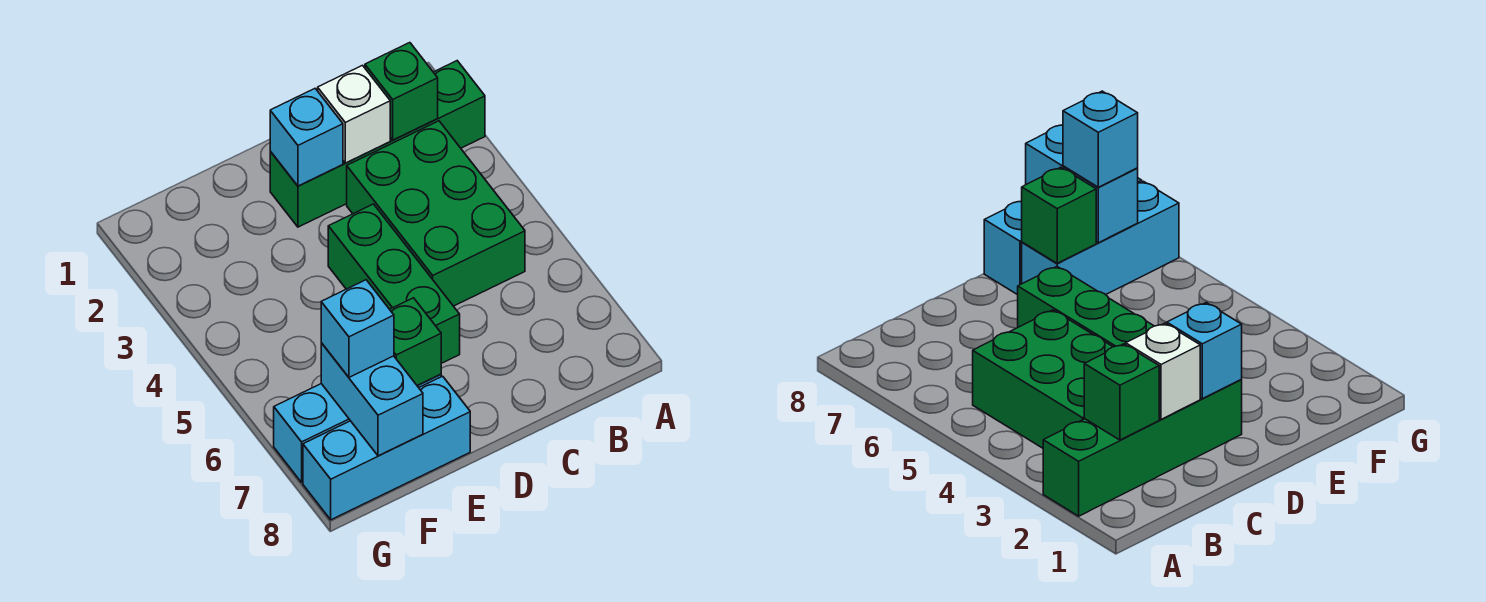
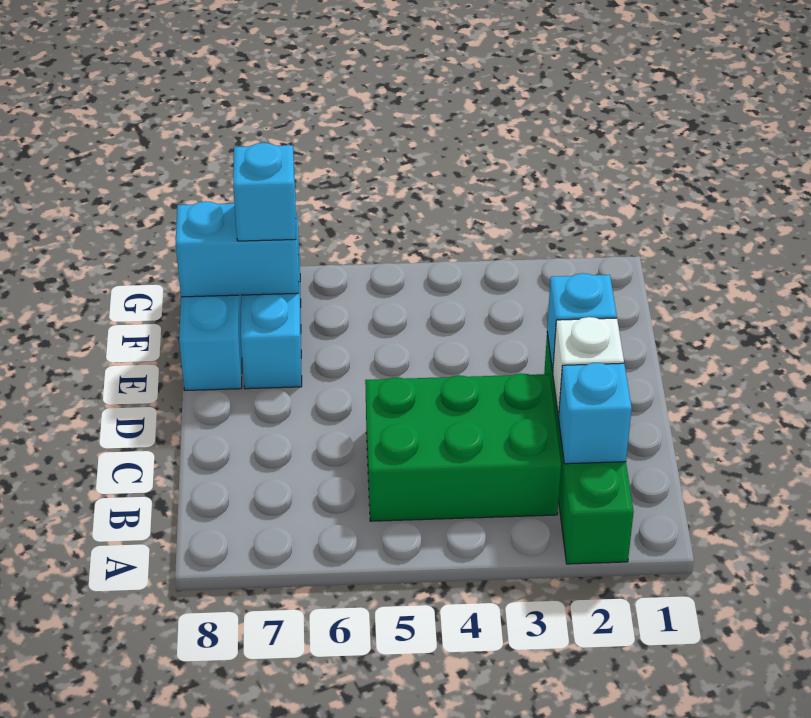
green brick B2 level 2 -> cyan brick B2 level 2
green brick D4:D6 level 1 -> none
green brick E7 level 2 -> none

